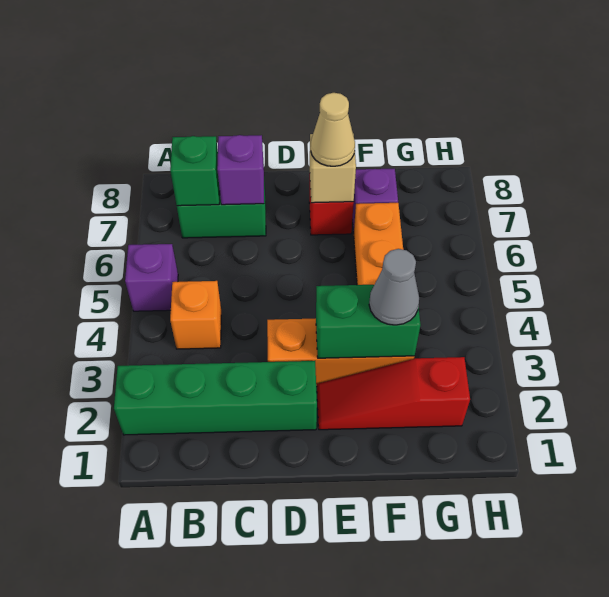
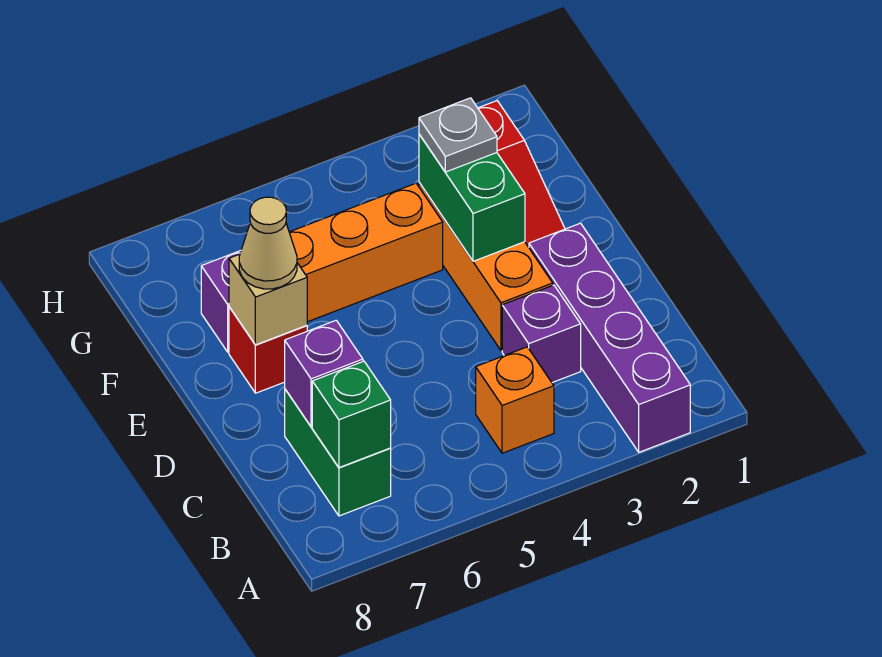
green brick A2:D2 level 1 -> purple brick A2:D2 level 1
purple brick A5 level 1 -> purple brick C3 level 1
grey cone F3 level 3 -> grey plate F3 level 3

